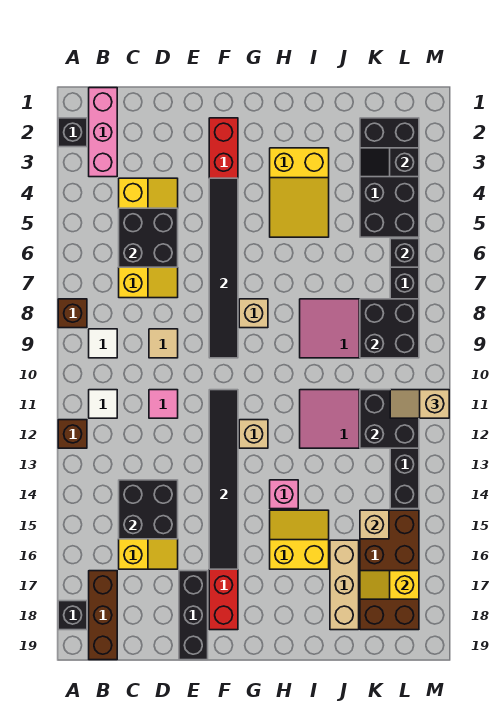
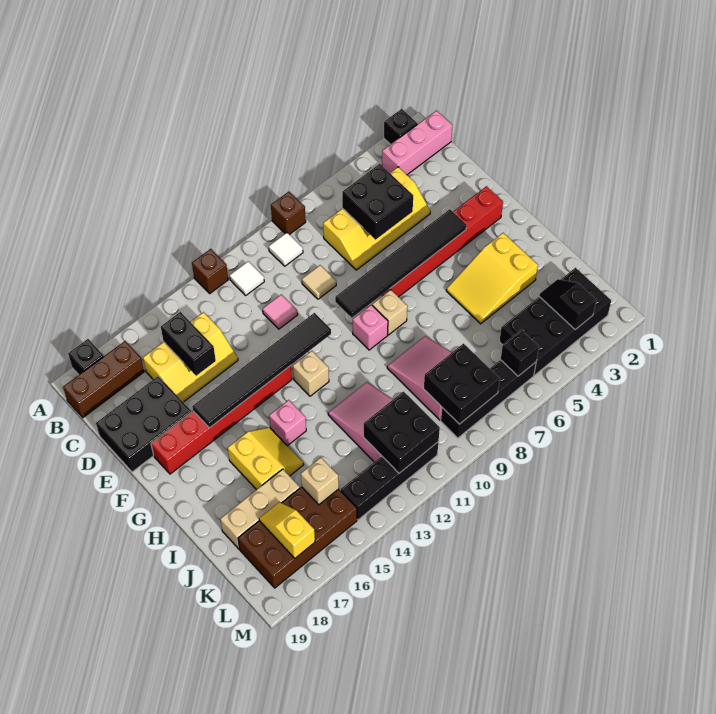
black brick C14:D15 level 2 -> black brick C15:D15 level 2
black brick E17:E19 level 1 -> black brick D17:E19 level 1
none -> pink brick G9 level 1
tan slope L11:M11 level 3 top M -> none

